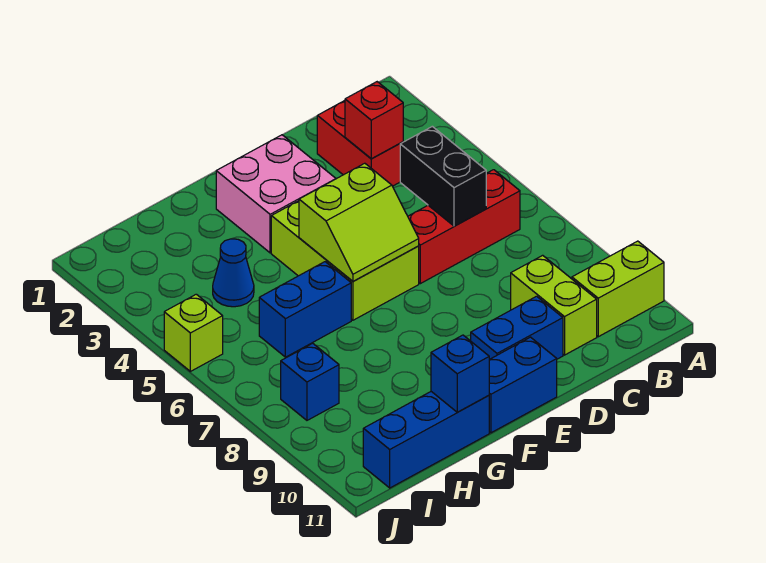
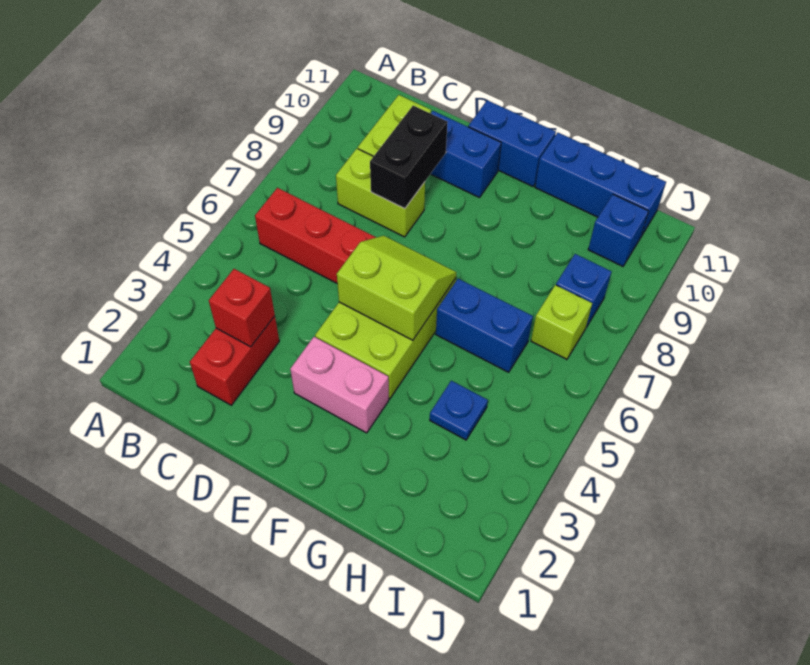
lime brick A10:B10 level 1 -> lime brick C8:D8 level 1
black brick C5:C6 level 2 -> black brick D8:D9 level 2
pink brick E2:F3 level 1 -> pink brick E3:F3 level 1
blue brick G11 level 2 -> blue brick I10 level 1
blue cone H4 level 1 -> blue plate H4 level 1
lime brick J5 level 1 -> lime brick I7 level 1

